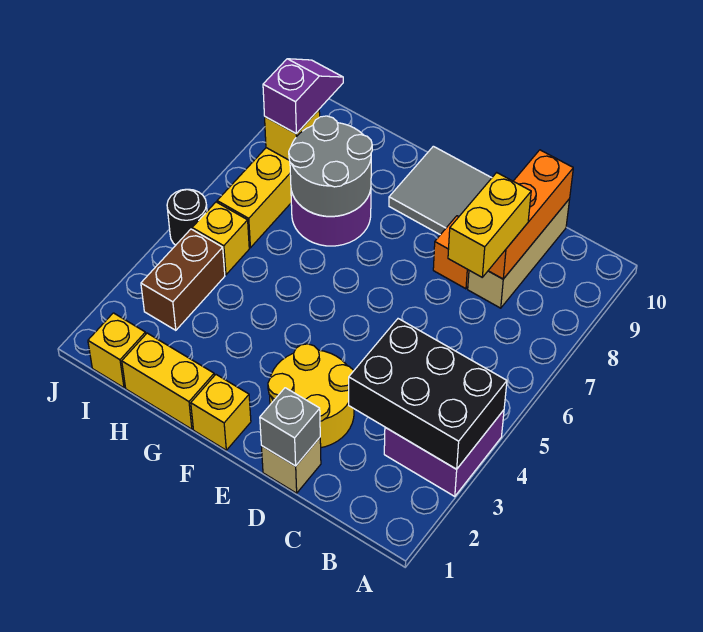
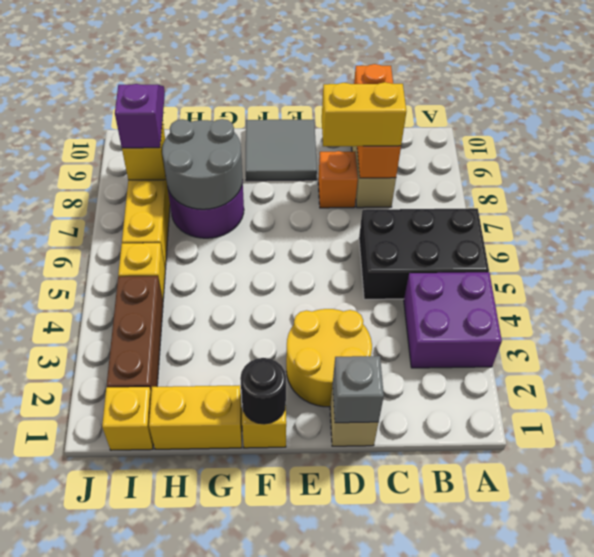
black brick A3:C4 level 2 -> black brick A5:C6 level 1
yellow brick C7:C8 level 3 -> yellow brick C8:D8 level 3
brown brick I3:I4 level 1 -> brown brick I2:I4 level 1
black round brick J5 level 1 -> black round brick F1 level 2

